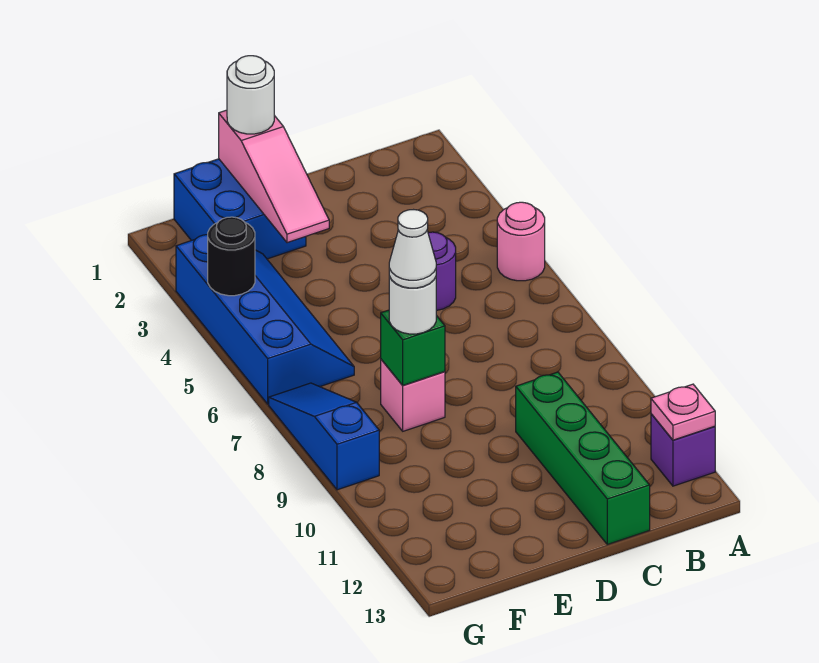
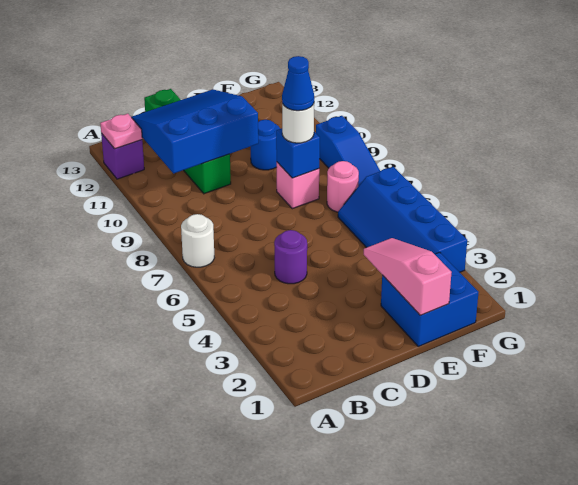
pink round brick A5 level 1 -> pink round brick F7 level 1
none -> blue slope B10:D12 level 2 top 10
white round brick E1 level 3 -> white round brick A7 level 1
green brick E8 level 2 -> blue brick E8 level 2
white cone E8 level 4 -> blue cone E8 level 4
none -> blue round brick E10 level 1
black round brick G4 level 2 -> none

